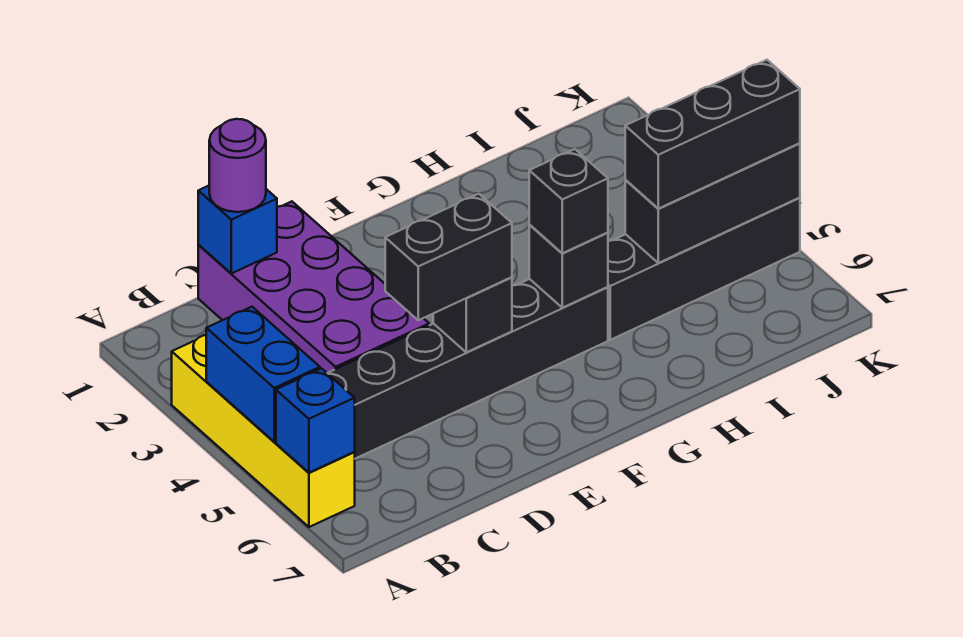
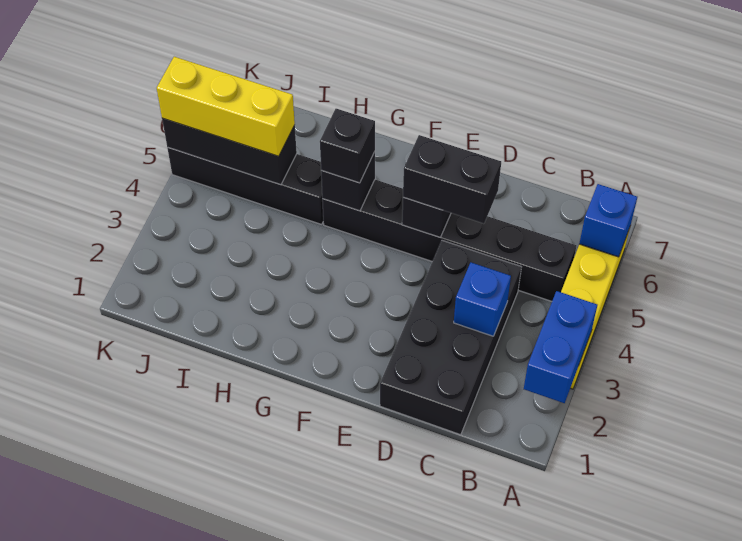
blue brick A4:A5 level 2 -> blue brick A2:A3 level 2
purple brick C1:D4 level 1 -> black brick C1:D4 level 1
blue brick C1 level 2 -> blue brick C3 level 2
purple round brick C1 level 3 -> none
black brick I5:K5 level 3 -> yellow brick I5:K5 level 3

